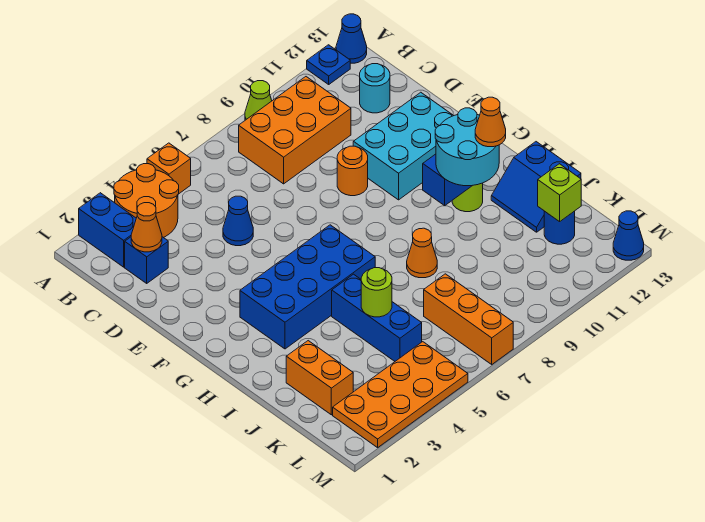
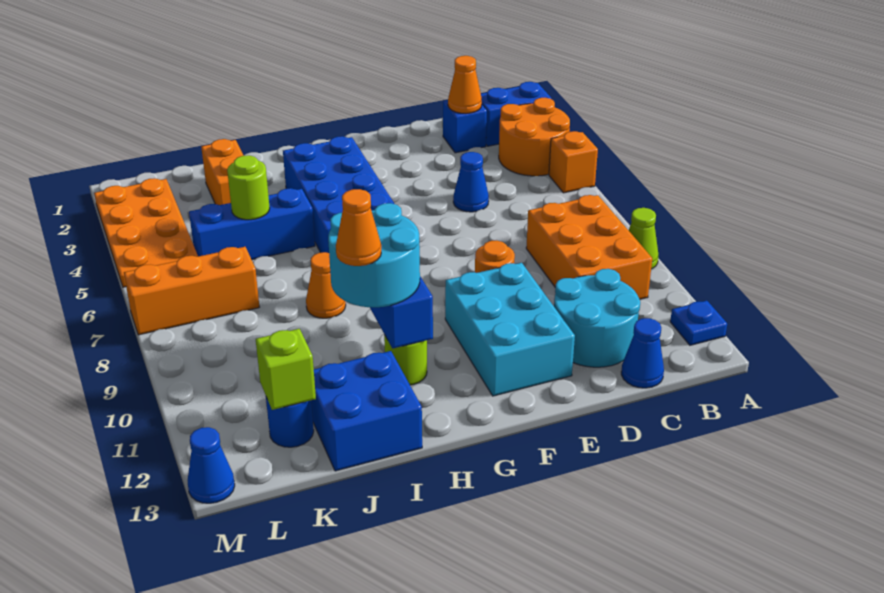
blue cone A13 level 1 -> blue cone C13 level 1
cyan round brick C12 level 1 -> cyan round brick C11:D12 level 1
blue slope I12:J13 level 1 top 13 -> blue brick I12:J13 level 1
orange brick J2:K2 level 1 -> orange brick J2:J3 level 1

